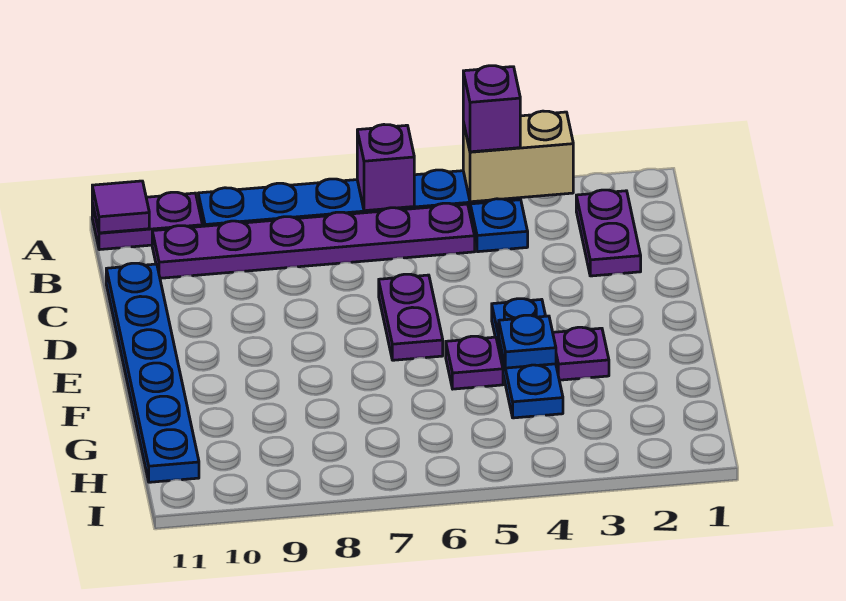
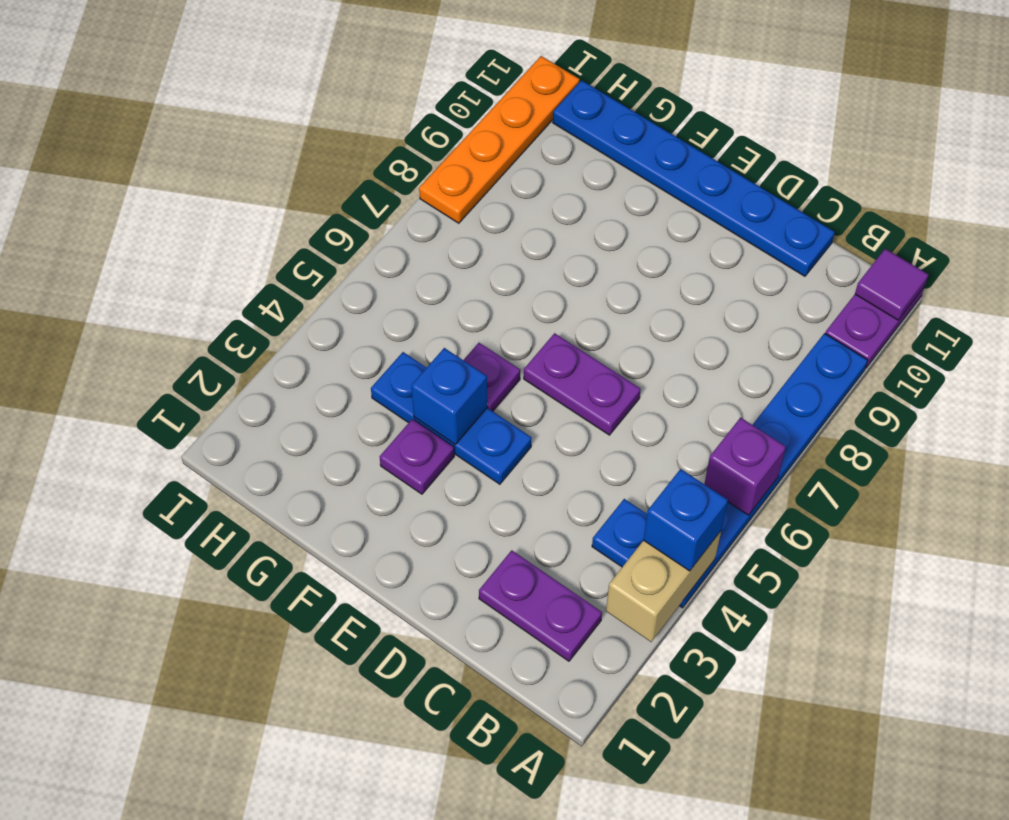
purple brick A4 level 3 -> blue brick A4 level 3
purple plate B5:B10 level 1 -> none
blue plate F4 level 2 -> blue brick F4 level 2
none -> orange plate I8:I11 level 1

